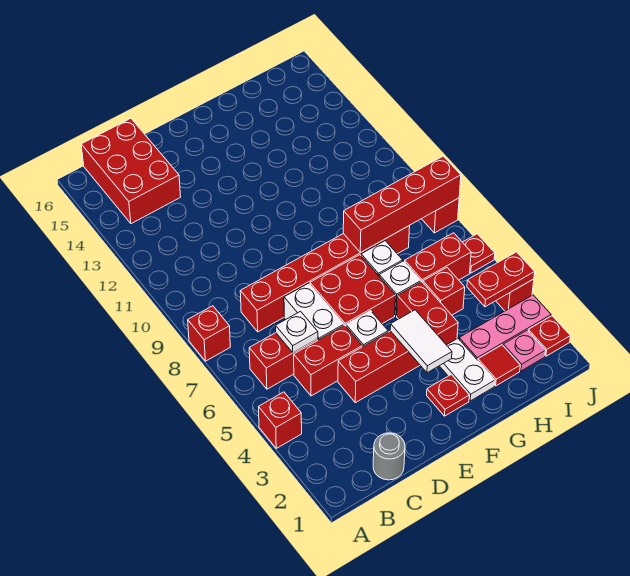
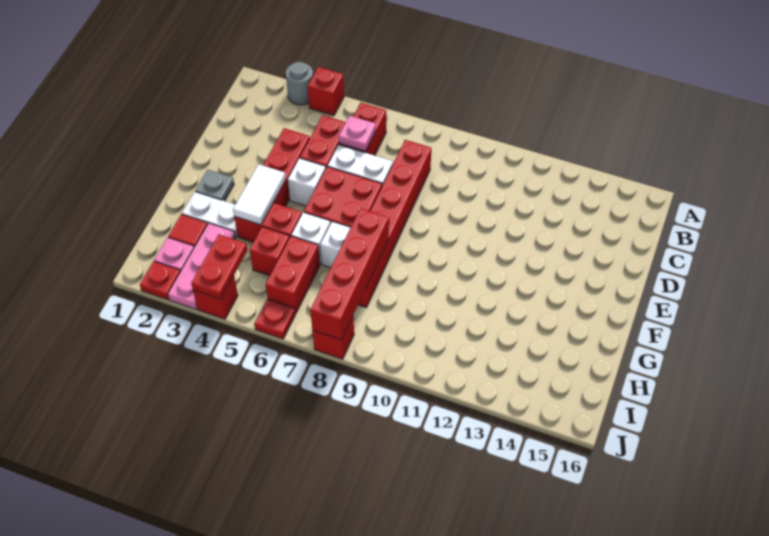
red brick A8 level 1 -> none
red brick B14:C16 level 1 -> none
grey round brick C1 level 1 -> grey round brick A3 level 1
white plate C6 level 2 -> pink plate C6 level 2
red plate F2 level 1 -> grey plate F2 level 1
white tile F3:F4 level 2 -> white tile F4:G4 level 2

